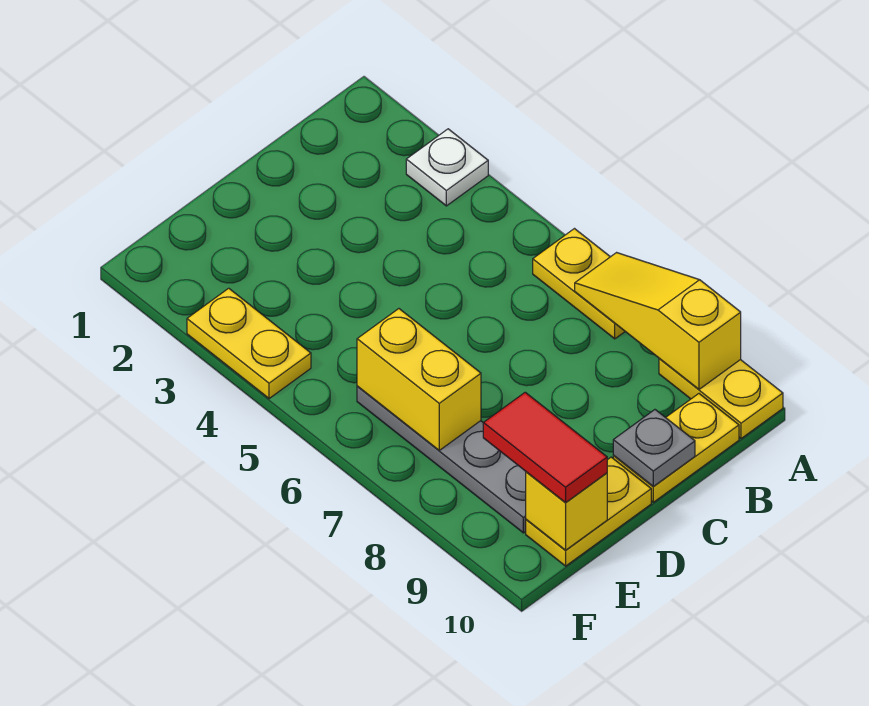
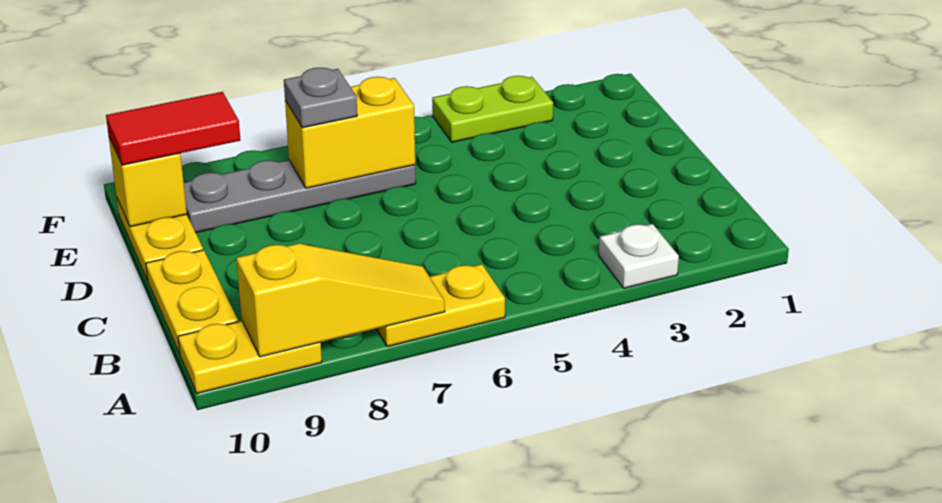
grey plate C10 level 2 -> grey plate E7 level 3
yellow plate F3:F4 level 1 -> lime plate F3:F4 level 1

